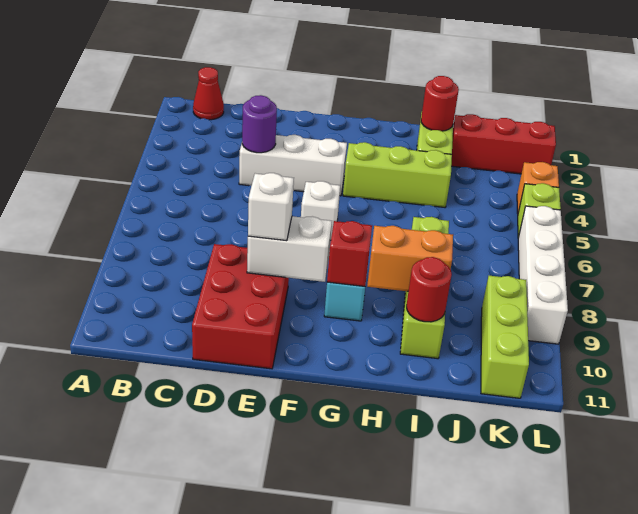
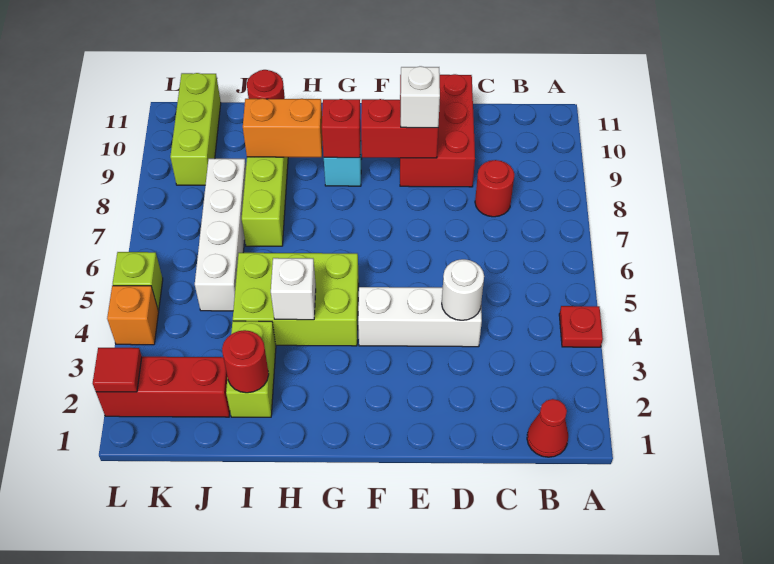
none -> red plate A4 level 1
none -> red round brick C8 level 1
purple round brick D4 level 2 -> white round brick D4 level 2
white brick E9:F9 level 2 -> red brick E9:F9 level 2
white brick F6 level 1 -> white brick H4 level 2
lime brick G4:I4 level 1 -> lime brick G4:I5 level 1
none -> red tile L2 level 2
white brick L6:L9 level 1 -> white brick J5:J8 level 1

